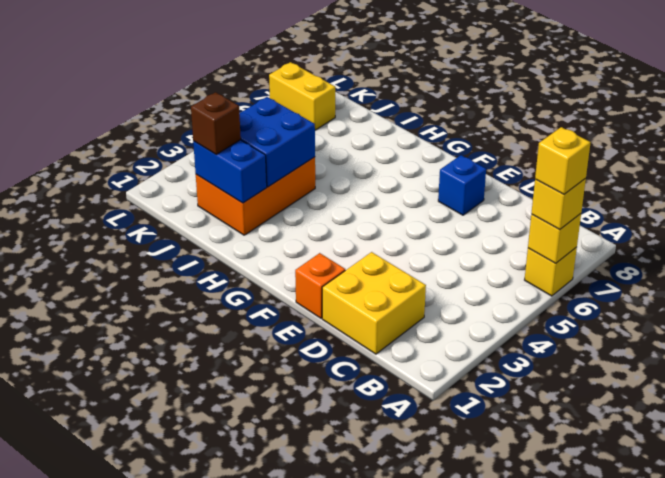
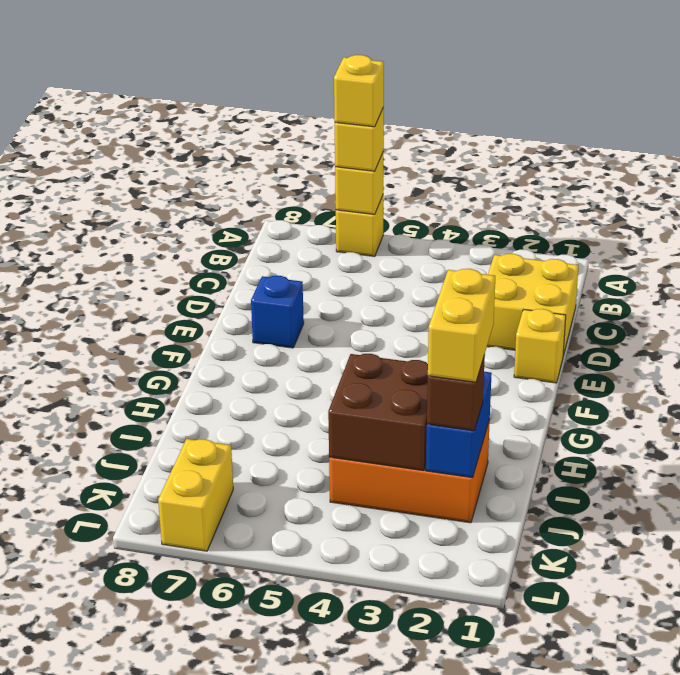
orange brick E1 level 1 -> yellow brick E1 level 1
none -> yellow brick I2:J2 level 4
blue brick I3:J4 level 2 -> brown brick I3:J4 level 2

